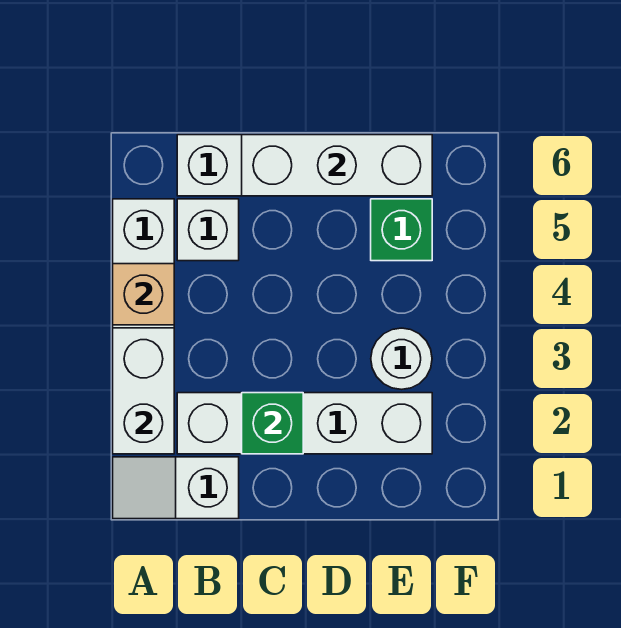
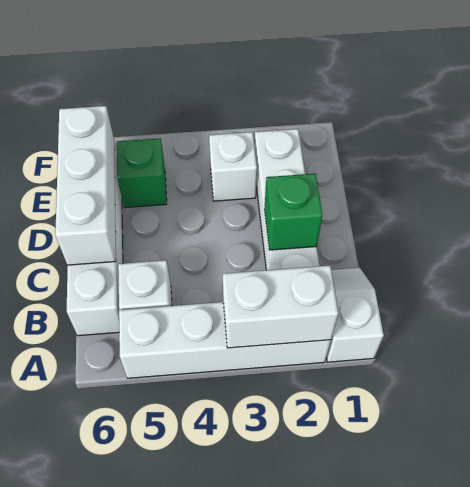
white slope A1:B1 level 1 top B -> white slope A1:B1 level 1 top A
tan brick A4 level 2 -> none
white round brick E3 level 1 -> white brick E3 level 1

